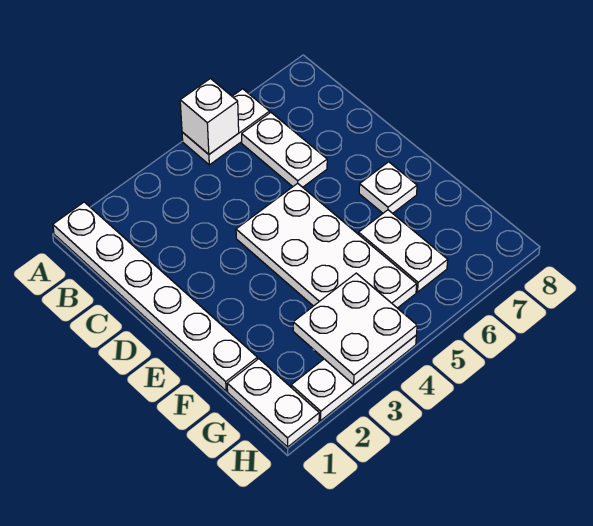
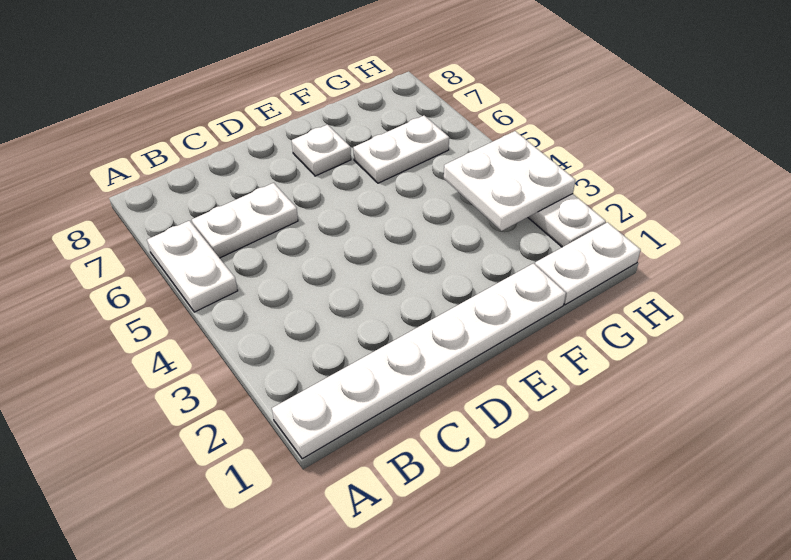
white brick A5 level 2 -> none
white plate D4:G5 level 1 -> none

